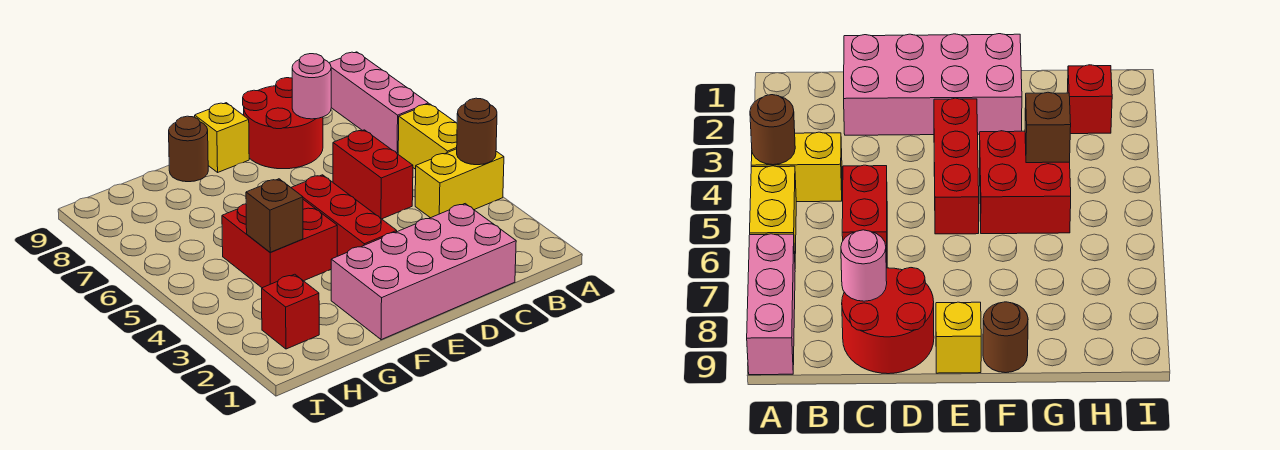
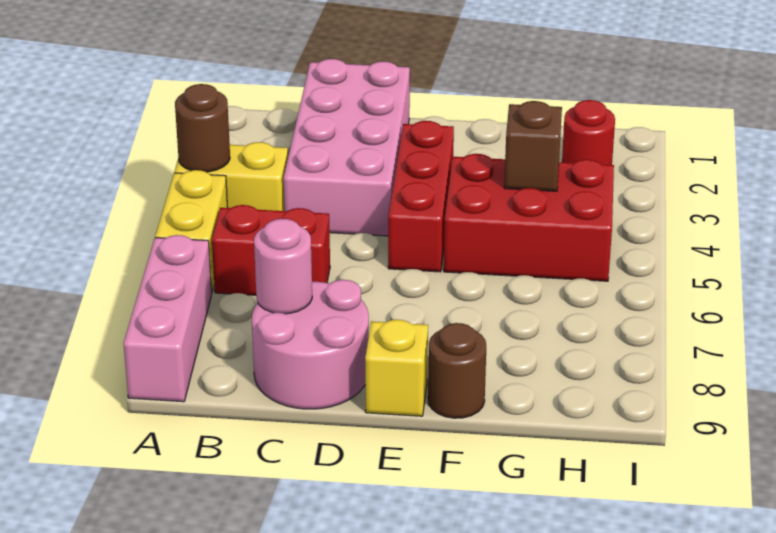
pink brick C1:F2 level 1 -> pink brick C1:D4 level 1
red brick C5:C6 level 1 -> red brick B6:C6 level 1
red round brick C8:D9 level 1 -> pink round brick C8:D9 level 1
red brick F4:G5 level 1 -> red brick F4:H5 level 1
red brick H2 level 1 -> red round brick H2 level 1

